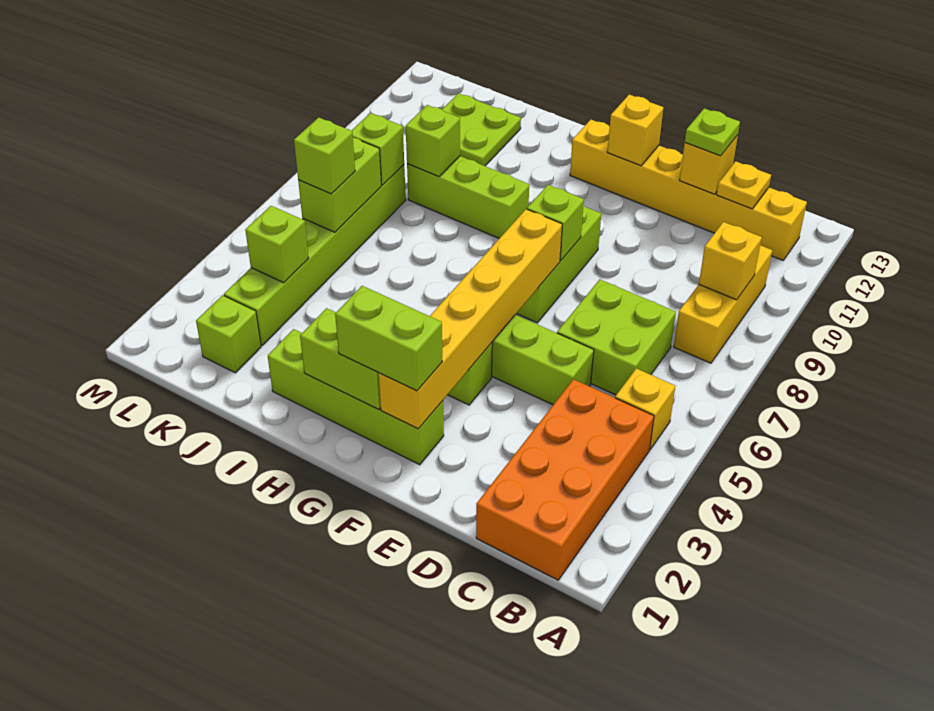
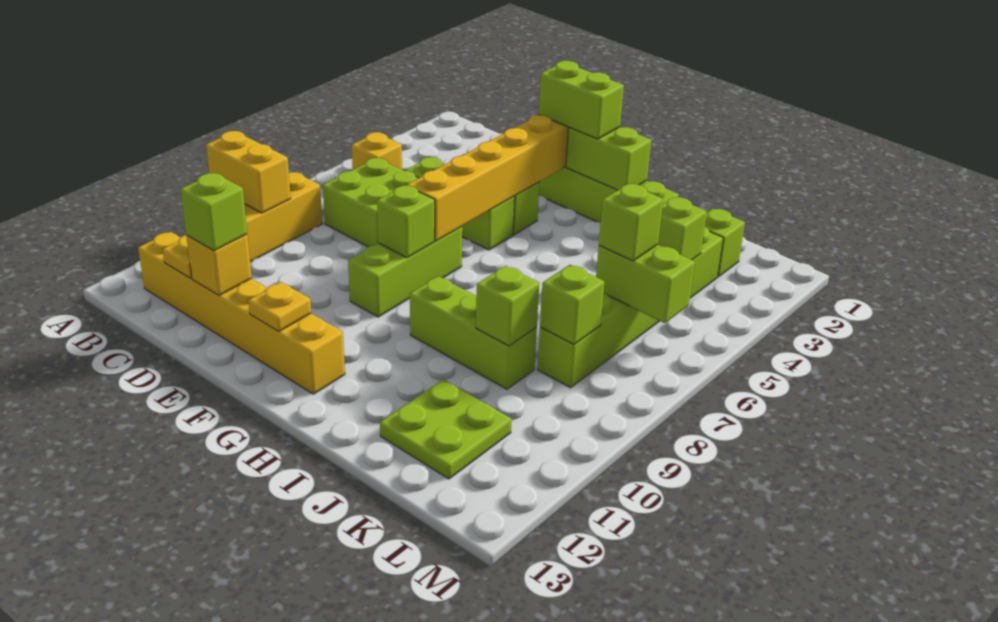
orange brick B1:C4 level 1 -> none
yellow brick B9 level 2 -> yellow brick A9:B9 level 2
lime plate D12 level 3 -> lime brick D12 level 3
yellow brick F12 level 2 -> yellow plate F12 level 2
lime brick K6:K7 level 2 -> lime brick K6:L6 level 2

